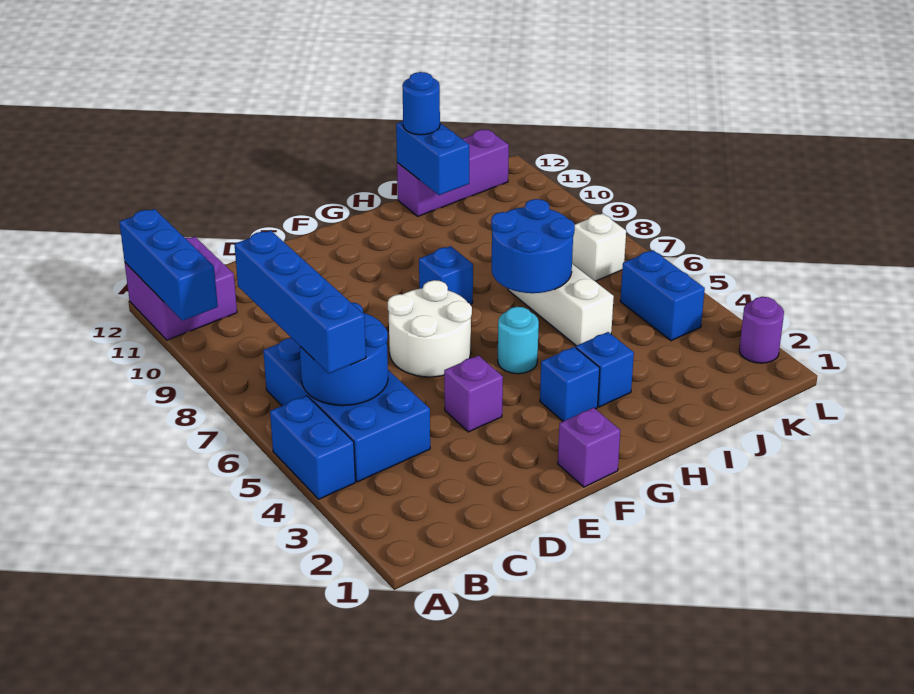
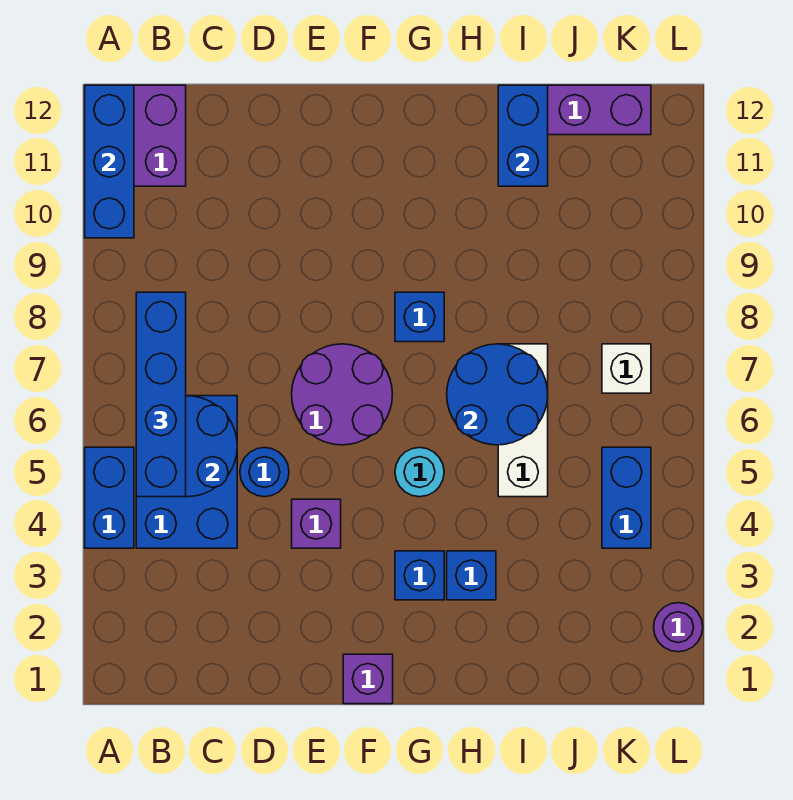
blue brick B4:C7 level 1 -> blue brick B4:C6 level 1
white round brick E6:F7 level 1 -> purple round brick E6:F7 level 1
blue round brick I12 level 3 -> blue round brick D5 level 1

